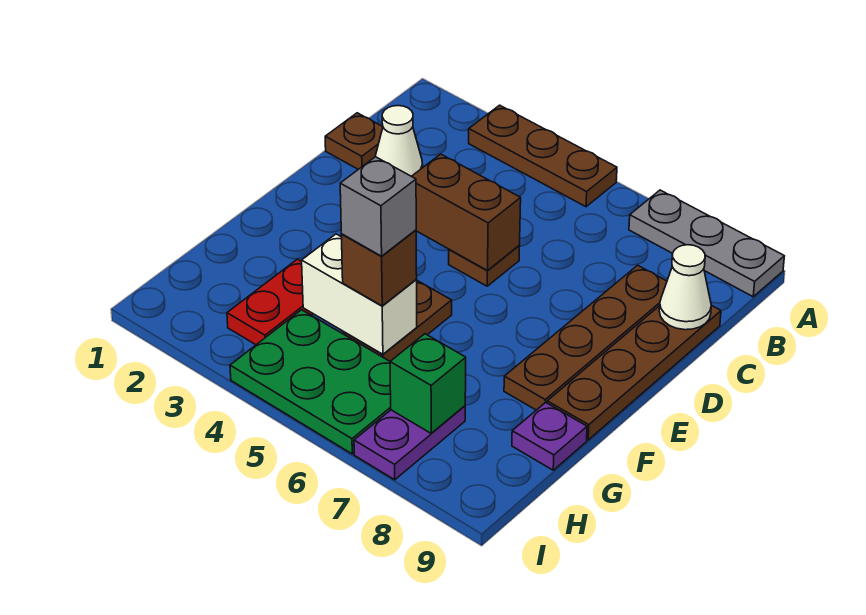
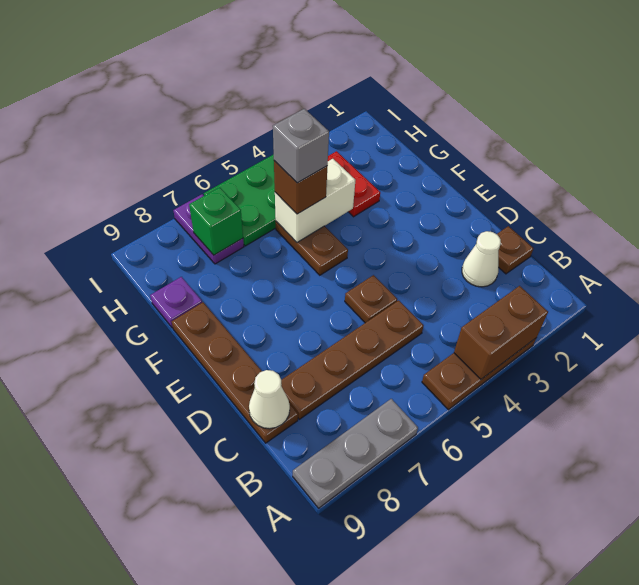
brown plate C8:F8 level 1 -> brown plate C5:C8 level 1
brown brick D4:D5 level 2 -> brown brick A3:A4 level 2

